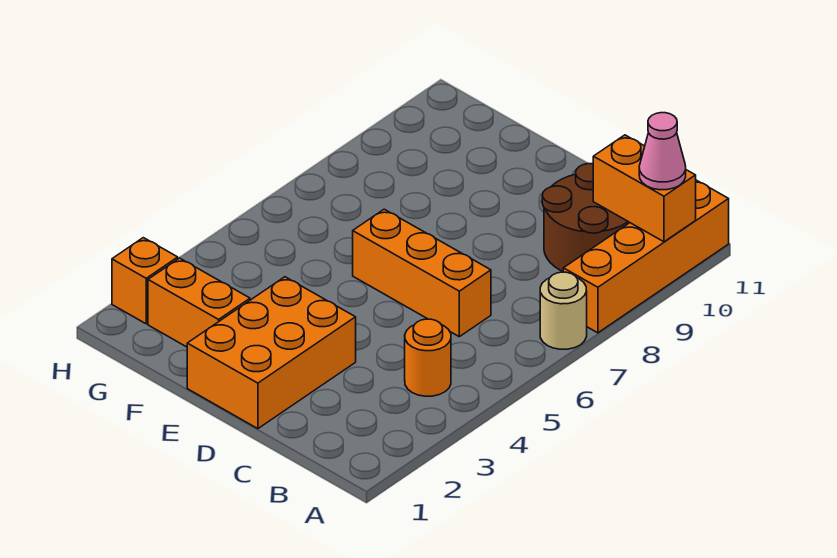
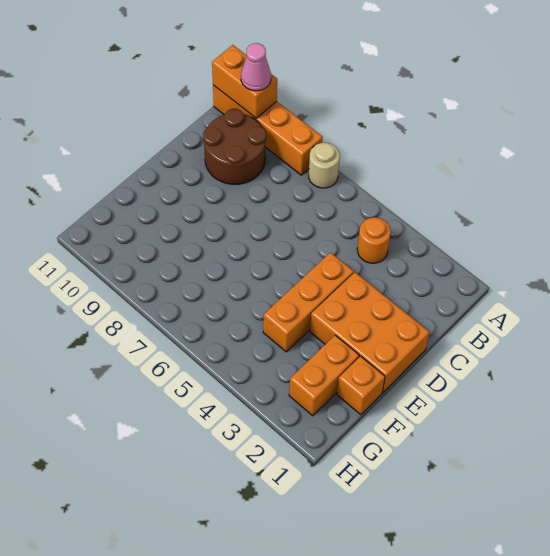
orange brick A10:B10 level 2 -> orange brick A10:A11 level 2
orange brick C6:E6 level 1 -> orange brick D4:F4 level 1
orange brick H2 level 1 -> orange brick F1 level 1

